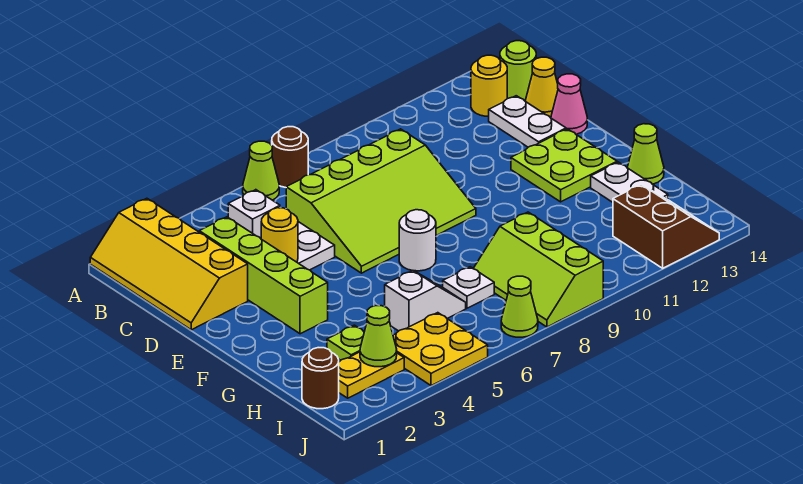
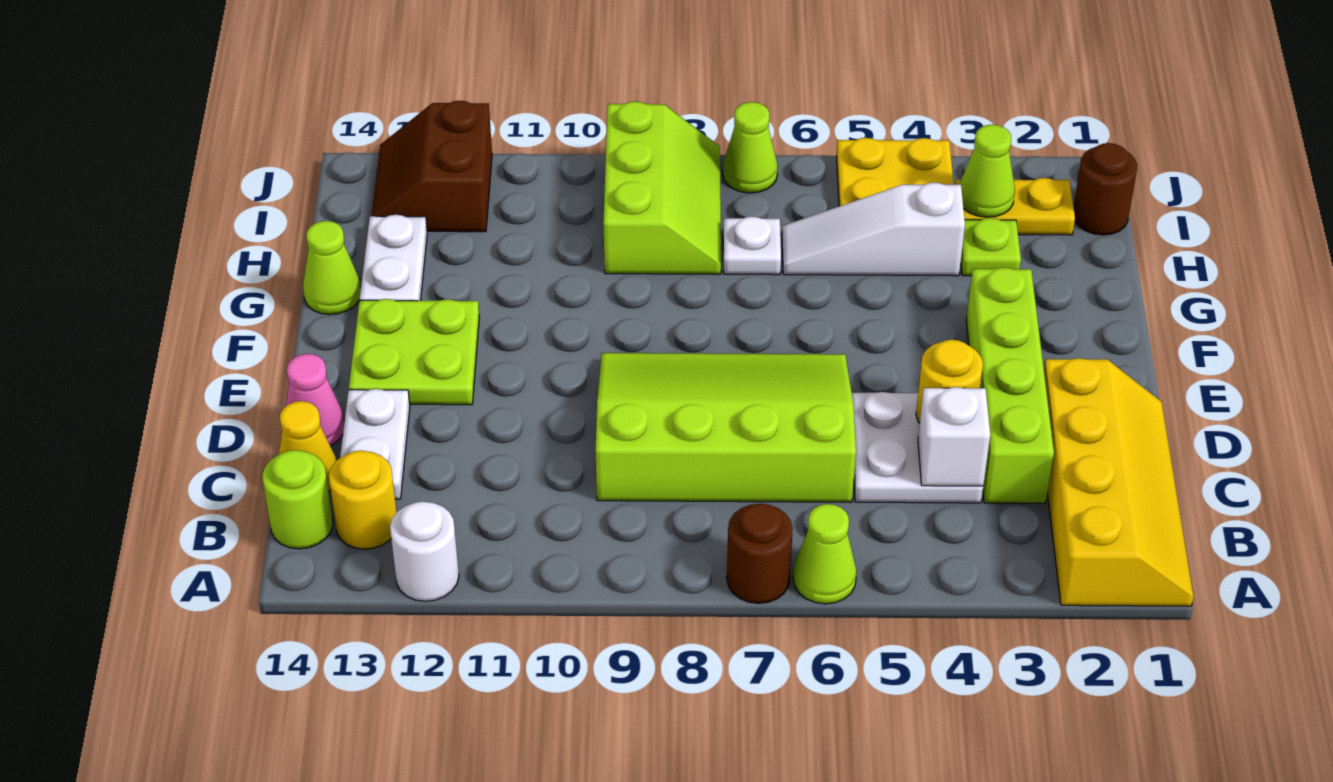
white round brick F7 level 1 -> white round brick A12 level 1
white slope H5:H6 level 1 top 5 -> white slope H4:H6 level 1 top 4

